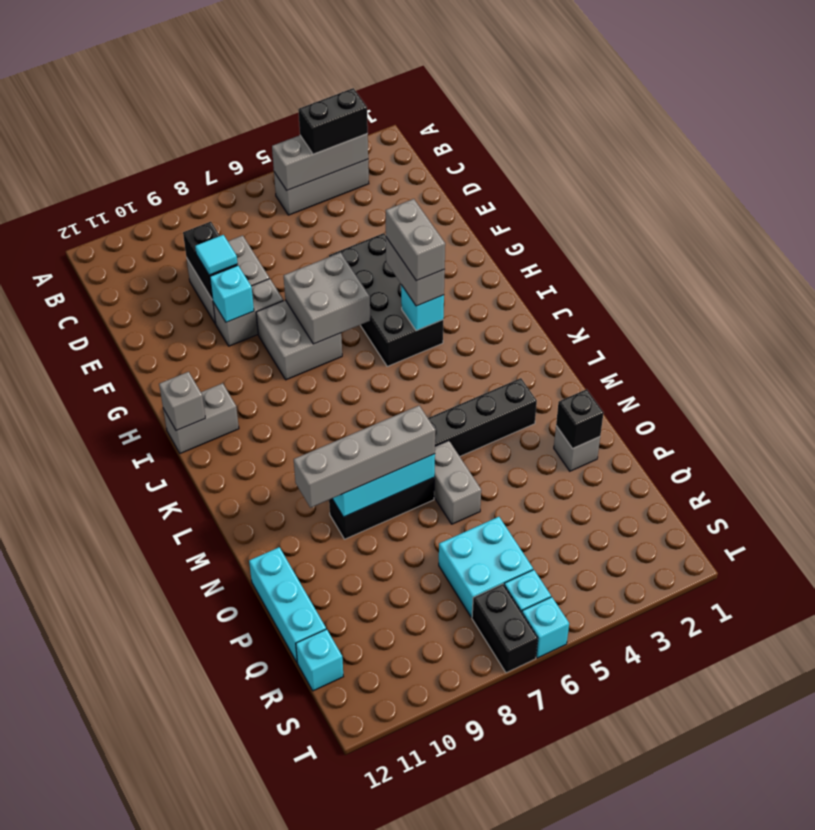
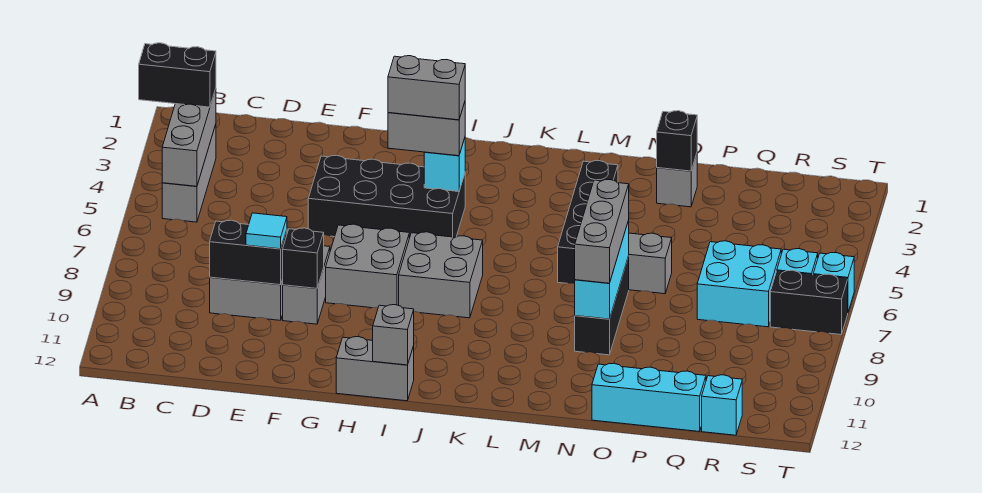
black brick B3:B4 level 3 -> black brick A3:B3 level 3
cyan brick F9 level 2 -> black brick F9 level 2
grey brick G6:H7 level 2 -> grey brick I7:J8 level 1
grey brick I11:I12 level 1 -> grey brick H12:I12 level 1
grey brick N7:N10 level 3 -> grey brick N7:N9 level 3

